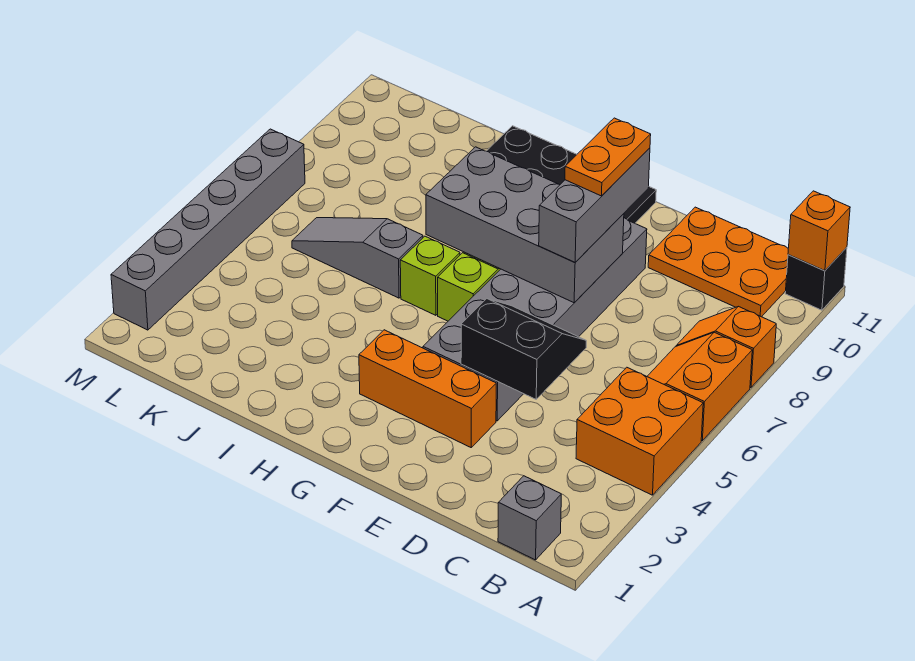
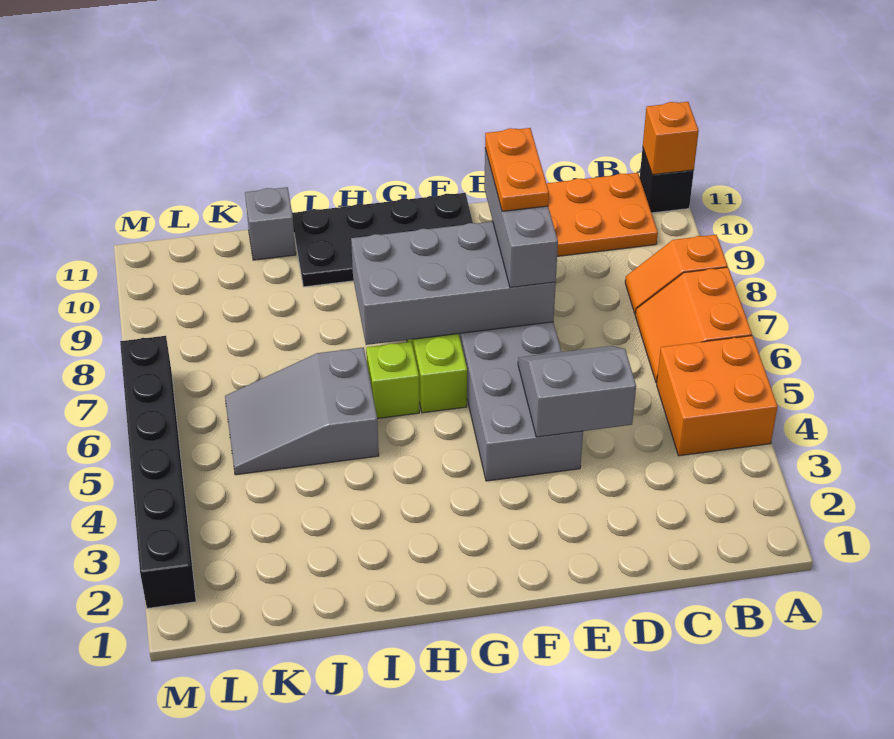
grey brick B1 level 1 -> grey brick J11 level 1
black slope D4:E5 level 2 top 4 -> grey slope D4:E5 level 2 top 4
orange brick E3:G3 level 1 -> none
grey slope I6:K6 level 1 top I -> grey slope I5:K6 level 1 top I
grey brick M2:M7 level 1 -> black brick M2:M7 level 1

